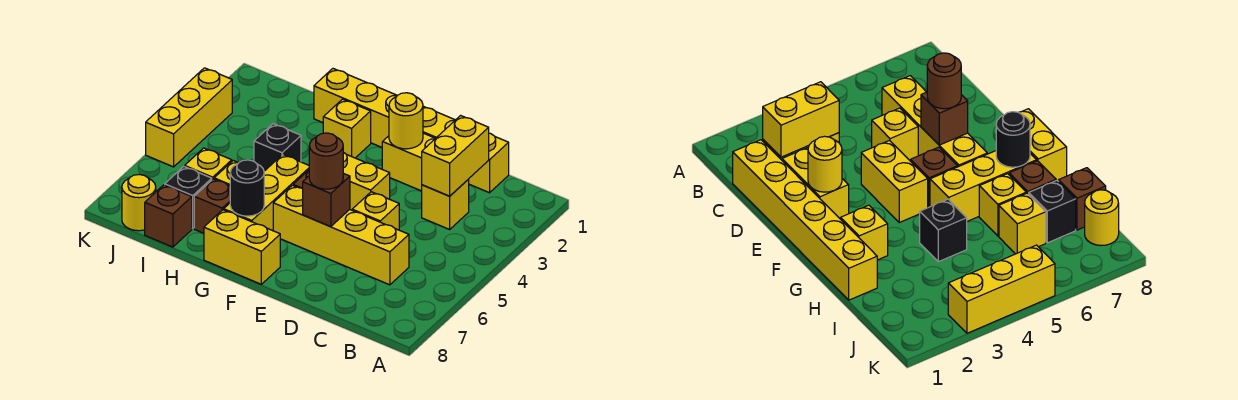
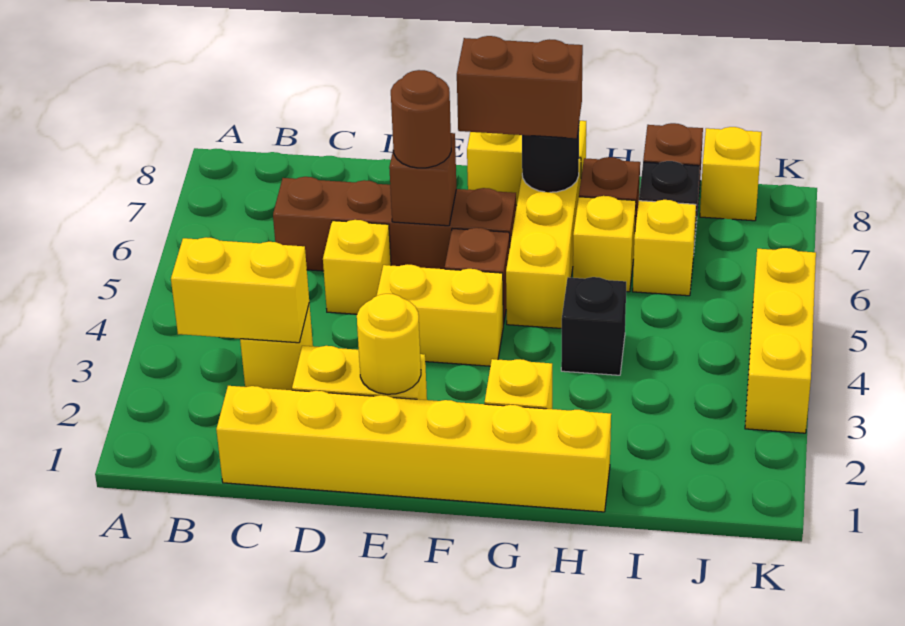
yellow brick C2:C3 level 2 -> yellow brick B3:C3 level 2
yellow brick C6:F6 level 1 -> brown brick C6:F6 level 1
none -> brown brick F7:G7 level 3
yellow round brick J8 level 1 -> yellow brick J8 level 1

